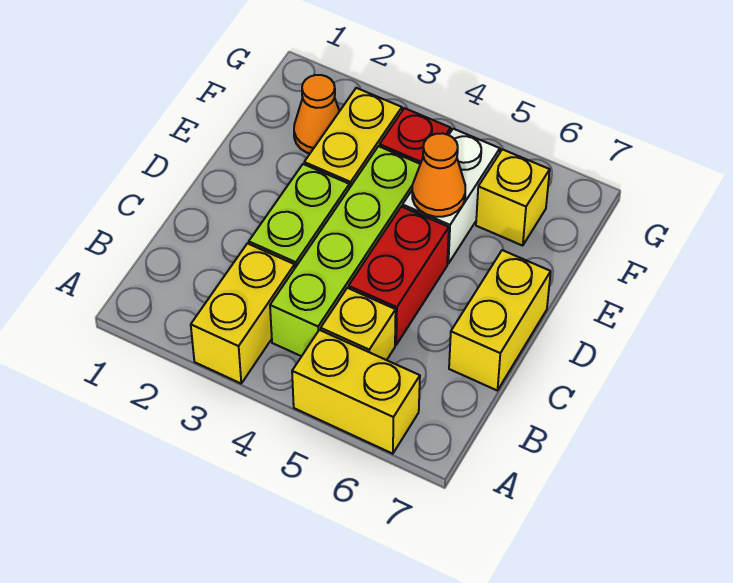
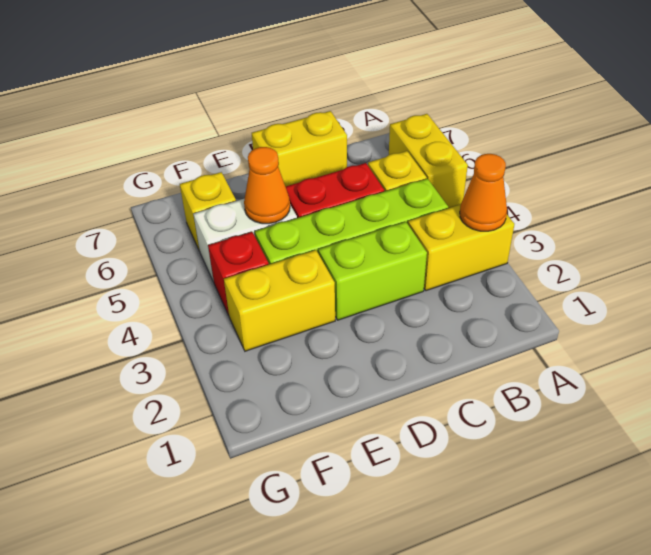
orange cone F2 level 1 -> orange cone A3 level 2

